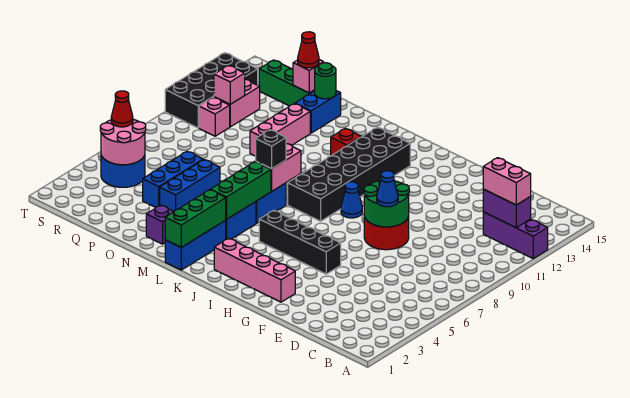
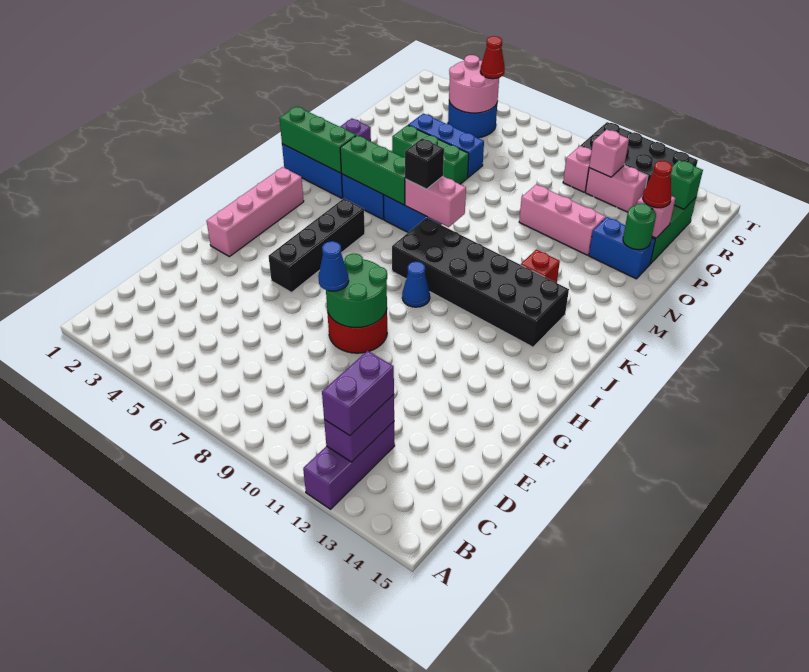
pink brick B12:C12 level 3 -> purple brick B12:C12 level 3
blue brick O4:O6 level 1 -> green brick O4:O6 level 1
none -> green brick R14 level 2

